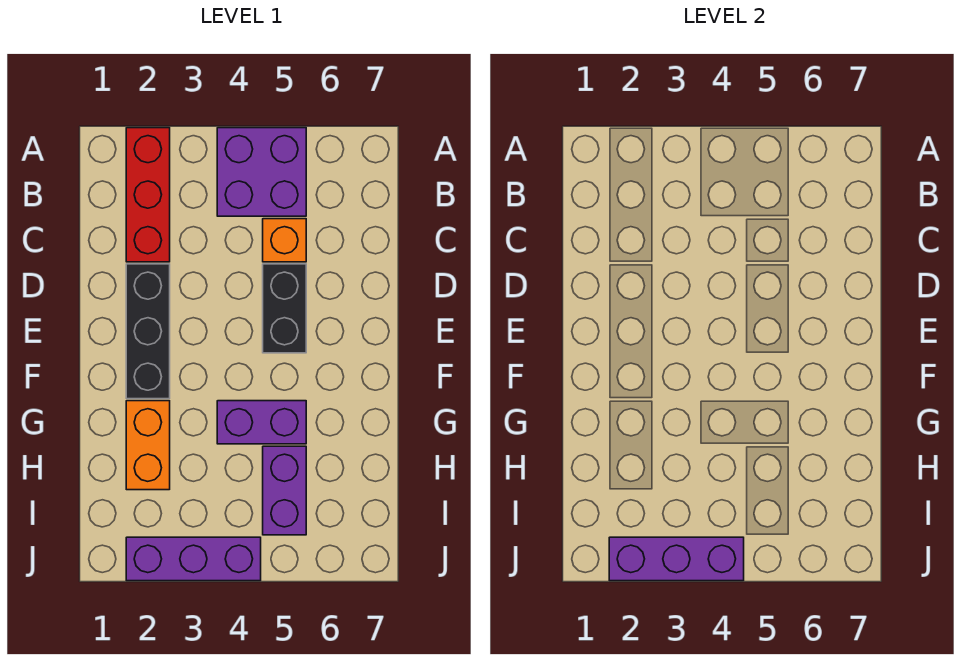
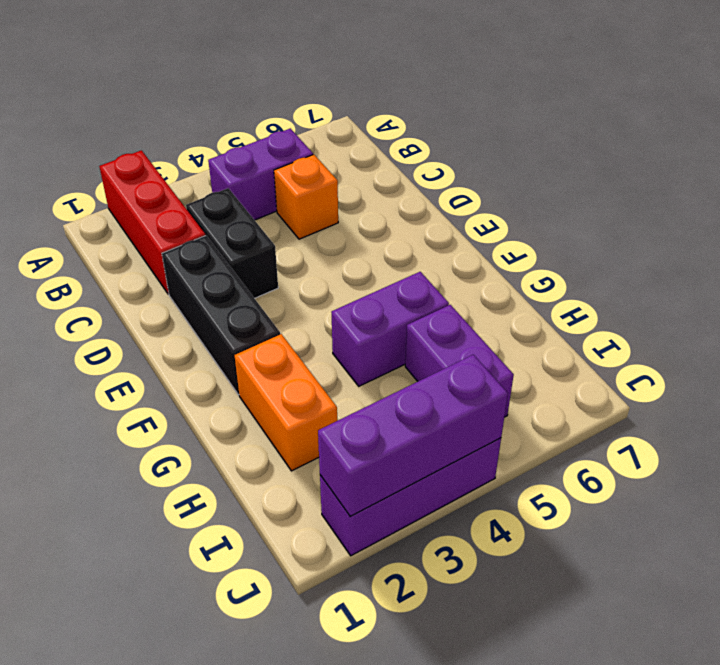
purple brick A4:B5 level 1 -> purple brick B4:B5 level 1
black brick D5:E5 level 1 -> black brick C3:D3 level 1

